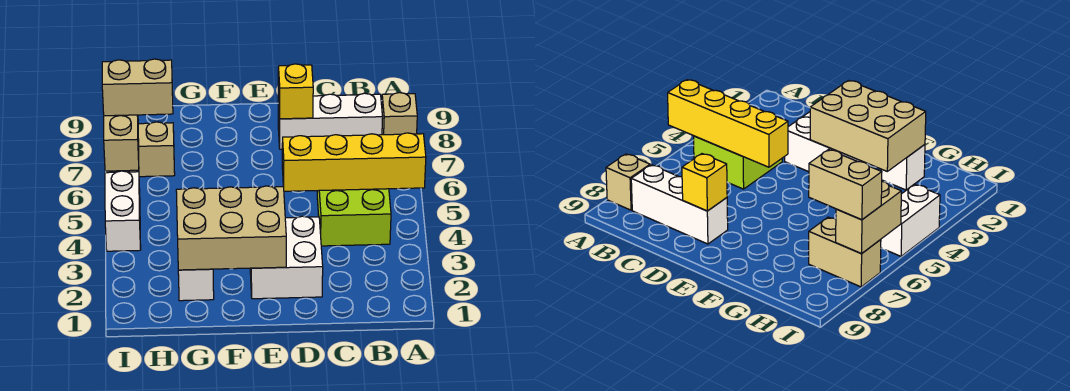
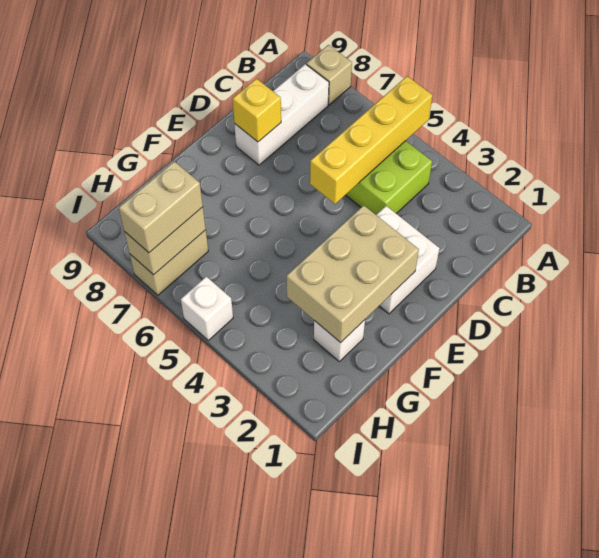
white brick I4:I5 level 1 -> white brick I5 level 1
tan brick I6:I7 level 2 -> tan brick H7:I7 level 2

